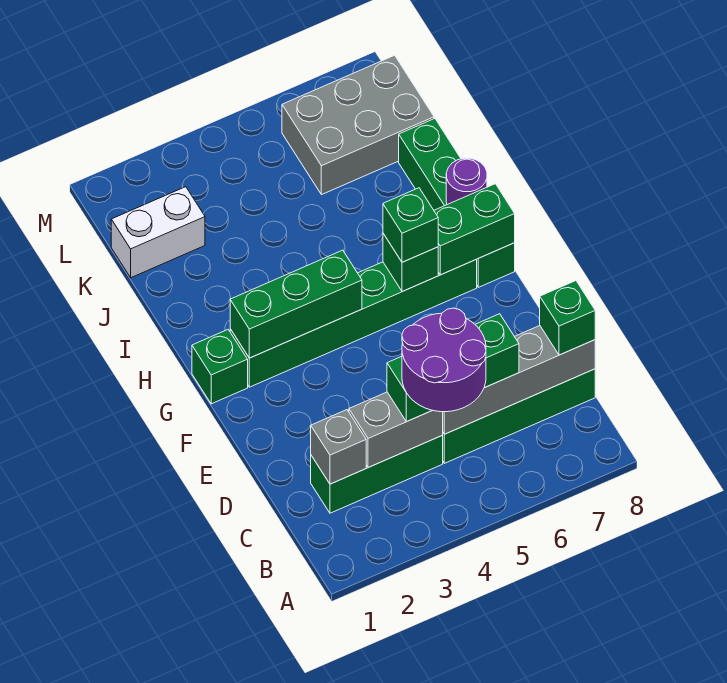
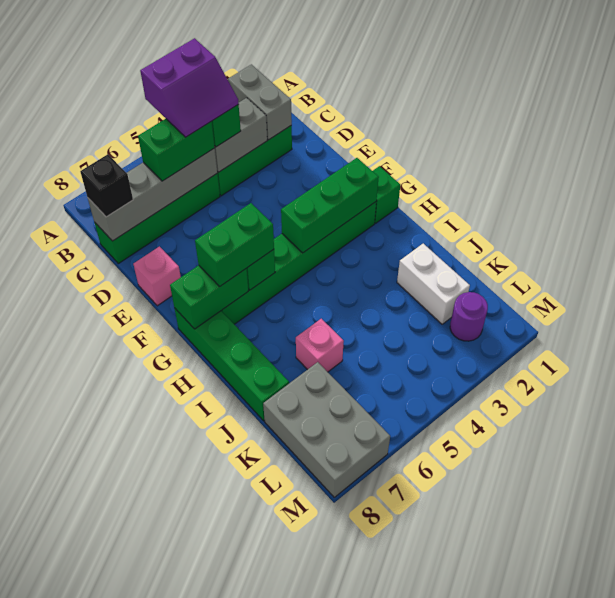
purple round brick B4:C5 level 4 -> purple slope B4:C5 level 4 top B
grey brick C2 level 2 -> grey brick B2:C2 level 2
green brick C8 level 3 -> black brick C8 level 3
none -> pink brick E8 level 1
green brick G6 level 3 -> green brick G6:G7 level 3
purple round brick H8 level 2 -> purple round brick L2 level 1
none -> pink brick J6 level 1
white brick K1:K2 level 1 -> white brick J2:K2 level 1
grey brick K6:L8 level 1 -> grey brick K7:M8 level 1

